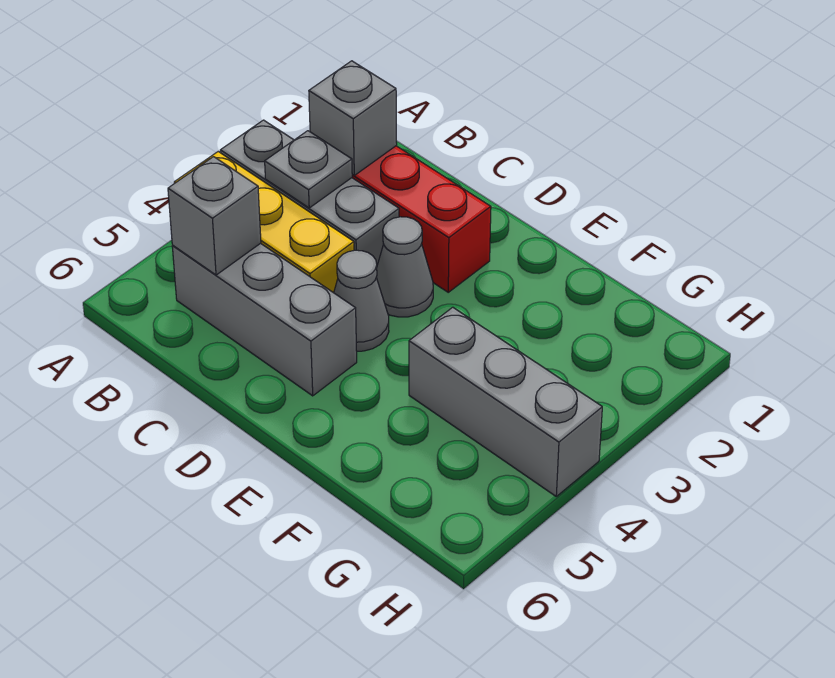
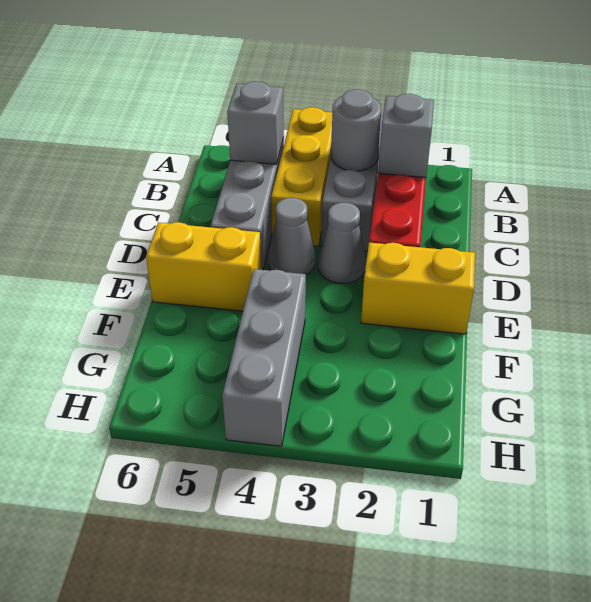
grey plate B3 level 2 -> grey round brick B3 level 2
none -> yellow brick E1:E2 level 1
none -> yellow brick E5:E6 level 1

